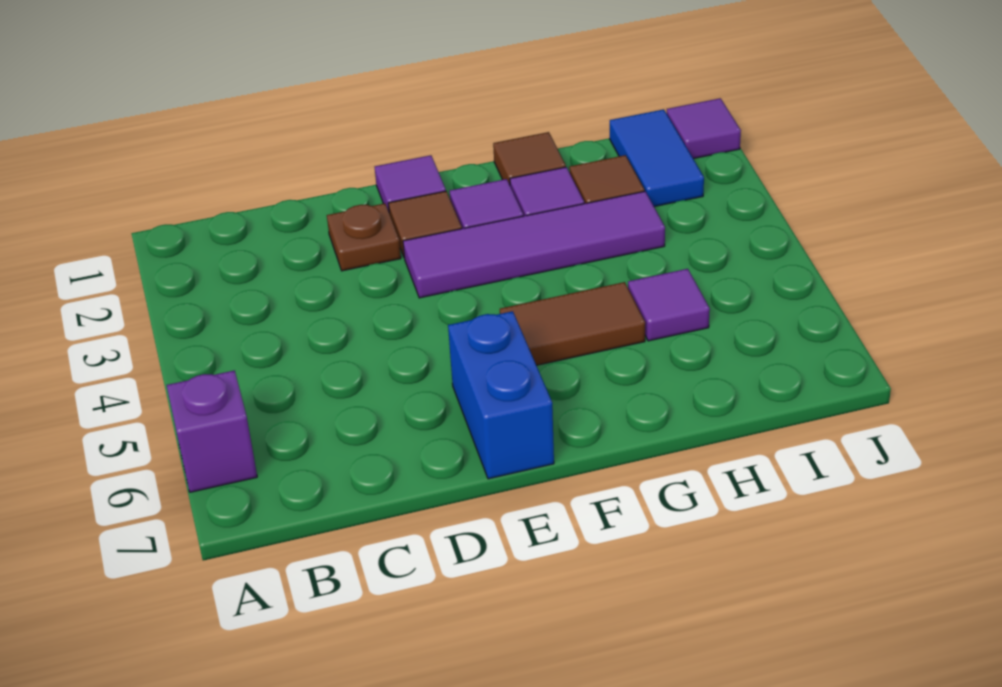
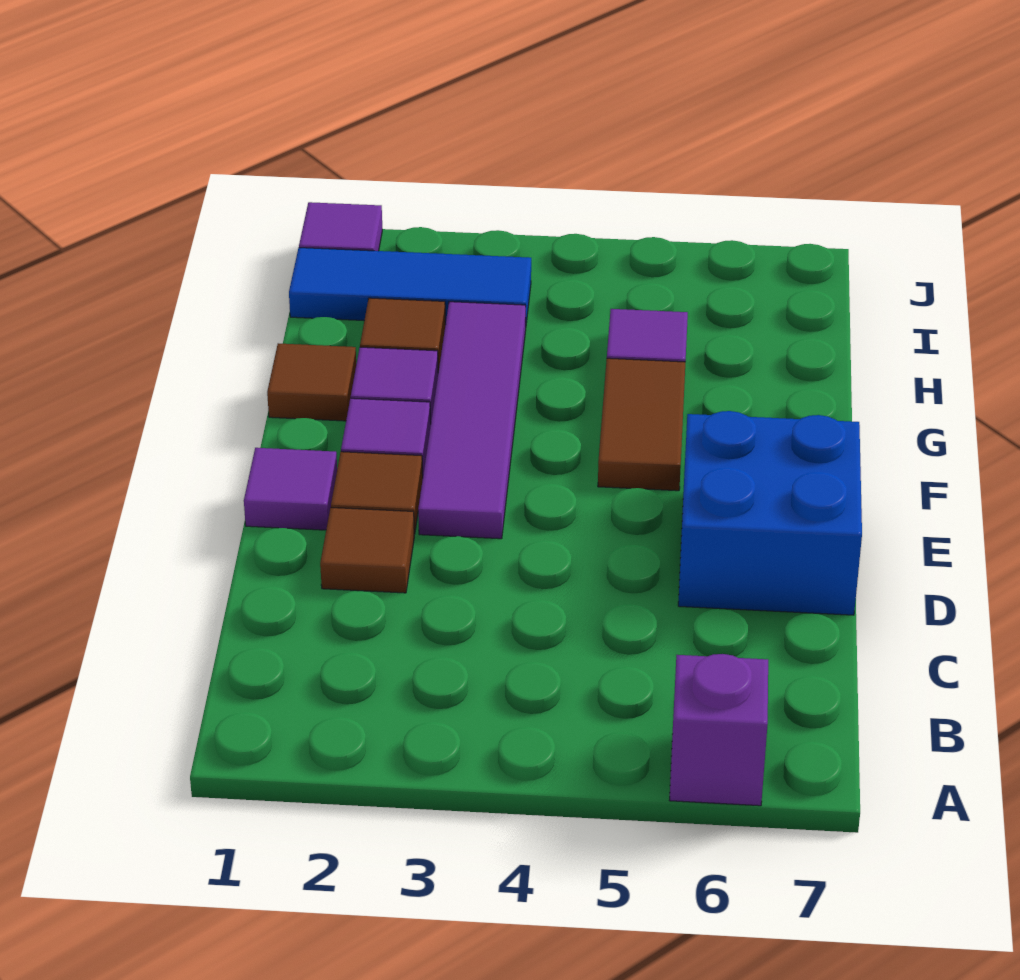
brown plate D2 level 1 -> brown tile D2 level 1
blue brick E6:E7 level 1 -> blue brick D6:E7 level 1
blue tile I1:I2 level 1 -> blue tile I1:I3 level 1

